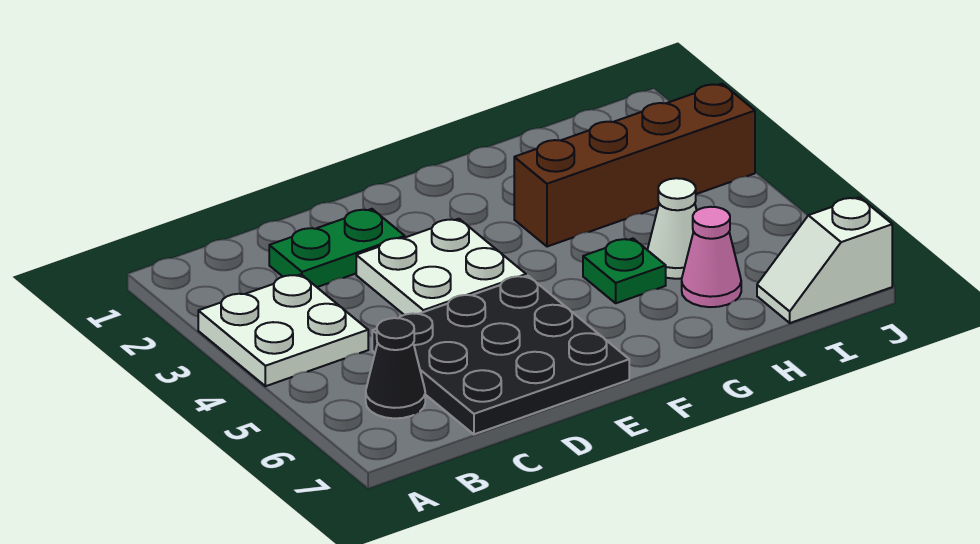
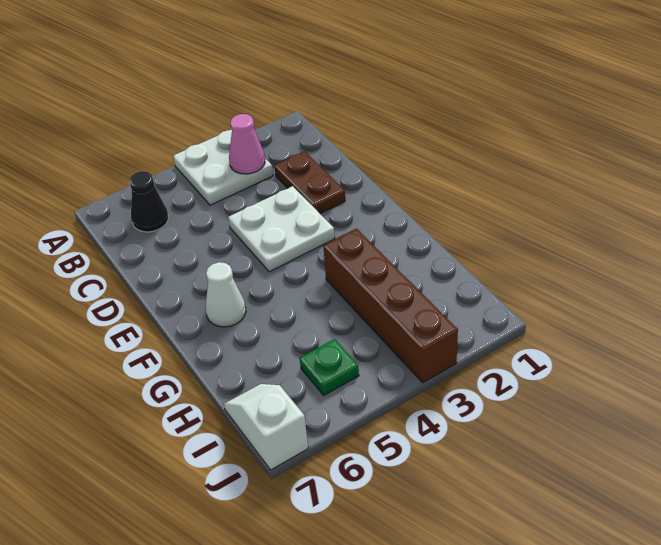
green plate C2:D2 level 1 -> brown plate C2:D2 level 1
black plate C5:E7 level 1 -> none
green plate G5 level 1 -> green plate I5 level 1
white cone H5 level 1 -> white cone F6 level 1
pink cone H6 level 1 -> pink cone B3 level 2

